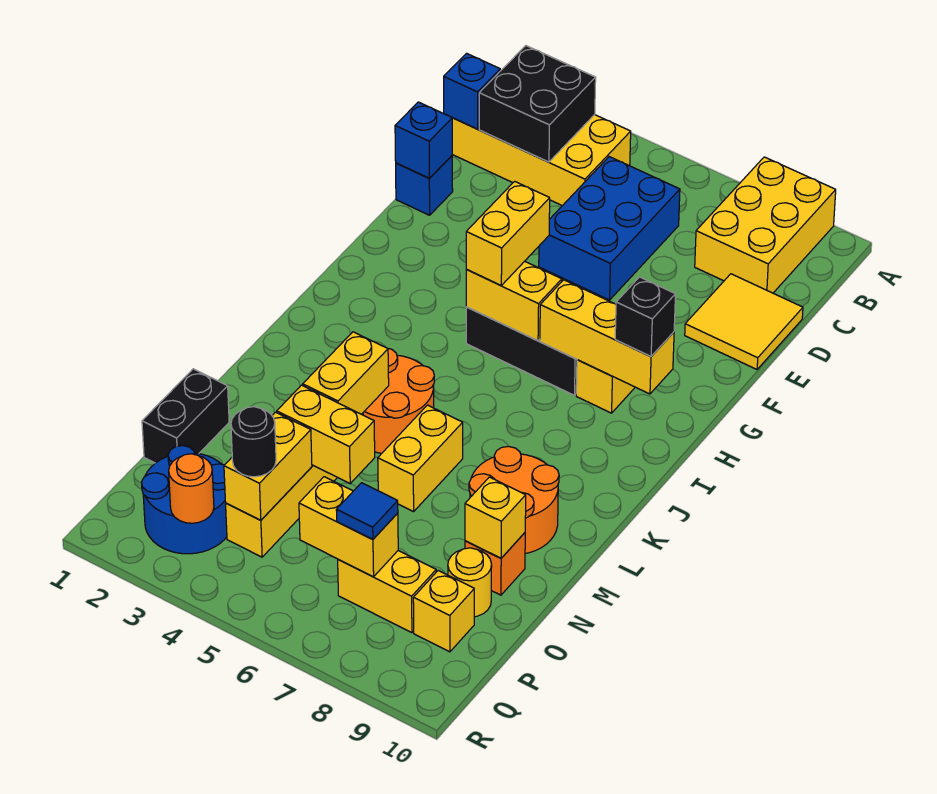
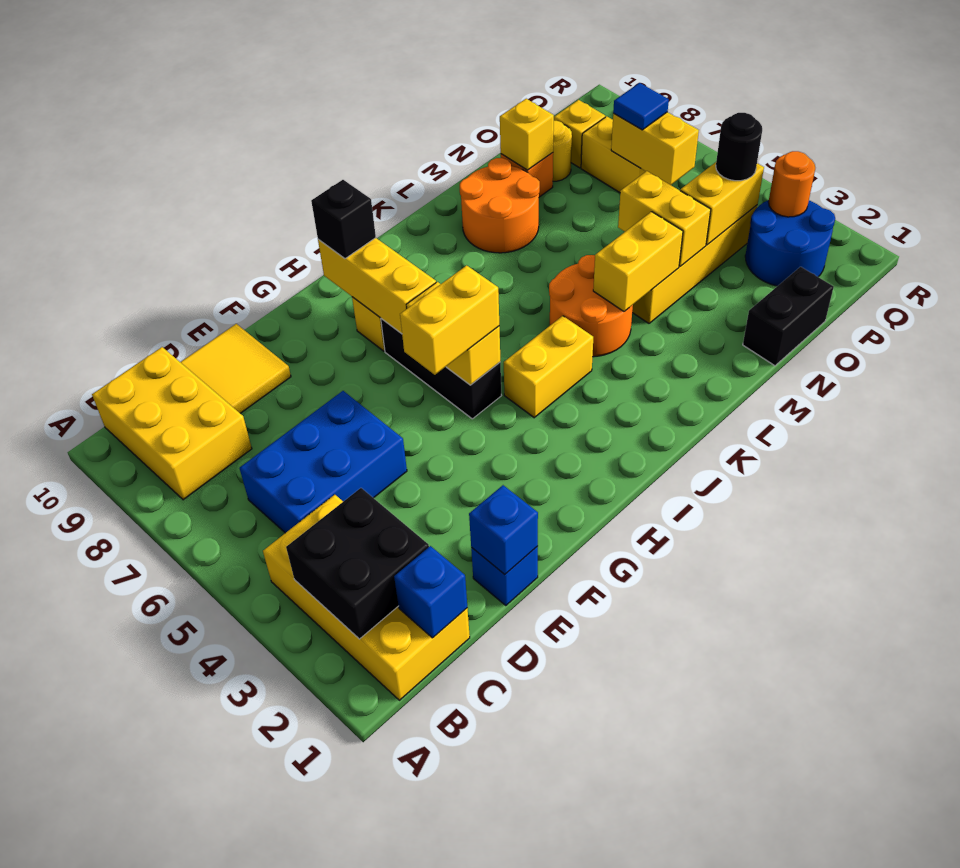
yellow brick A8:C9 level 1 -> yellow brick B8:C10 level 1
yellow brick L6:M6 level 1 -> yellow brick I4:J4 level 1

